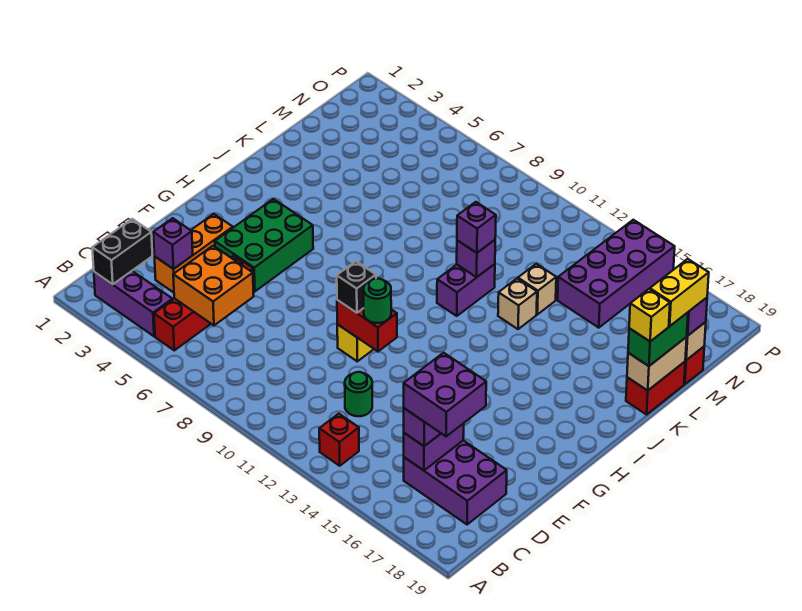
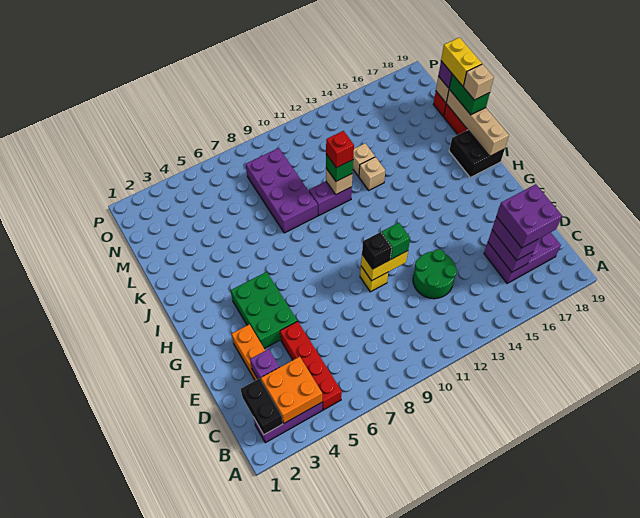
red brick B13 level 1 -> red brick K11 level 4
orange brick C5:D6 level 2 -> orange brick B3:C4 level 2
green round brick D12 level 1 -> green round brick D12:E13 level 1
red brick F10:F11 level 2 -> yellow brick F10:F11 level 2
green round brick F11 level 3 -> green brick F11 level 3
none -> black brick I18:J19 level 1
purple brick J11:K11 level 1 -> purple brick K10:K11 level 1
purple brick K11 level 2 -> tan brick K11 level 2
purple brick K11 level 3 -> green brick K11 level 3
tan brick K19:L19 level 2 -> tan brick I19:L19 level 2
yellow brick K19 level 4 -> tan brick K19 level 4
purple brick M14:P15 level 1 -> purple brick K8:N9 level 1

